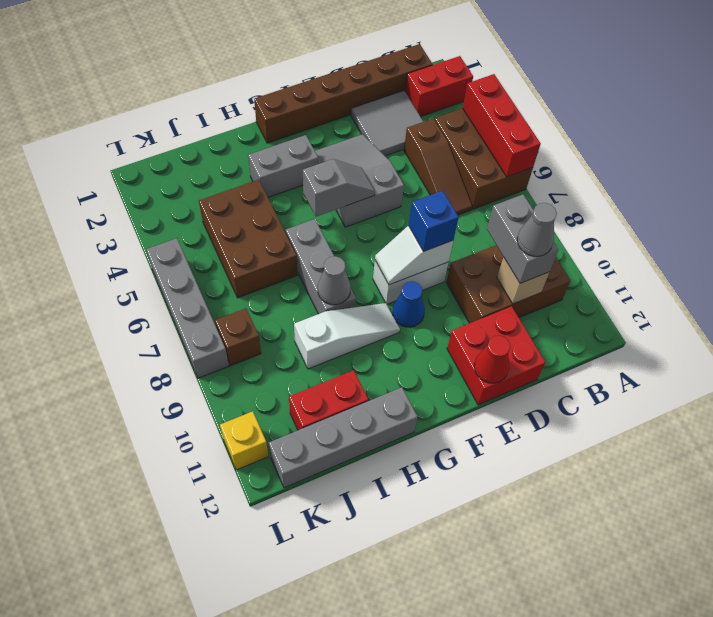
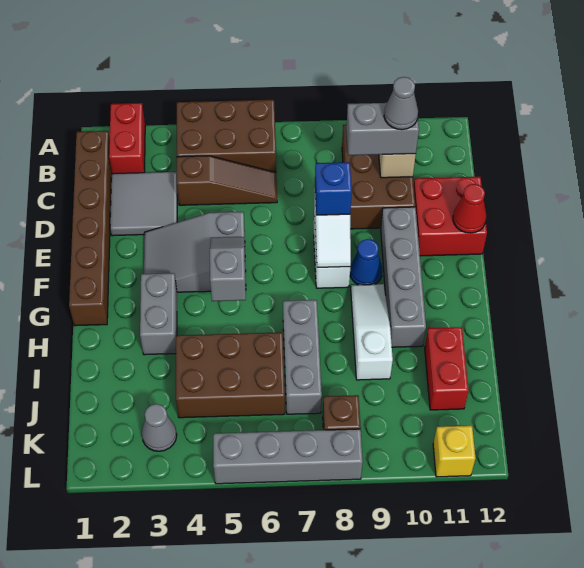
red brick A4:A6 level 2 -> none
grey brick H6:H8 level 1 -> grey brick H7:J7 level 1
grey cone H8 level 2 -> grey cone K3 level 1
grey brick H12:K12 level 1 -> grey brick E10:H10 level 1

